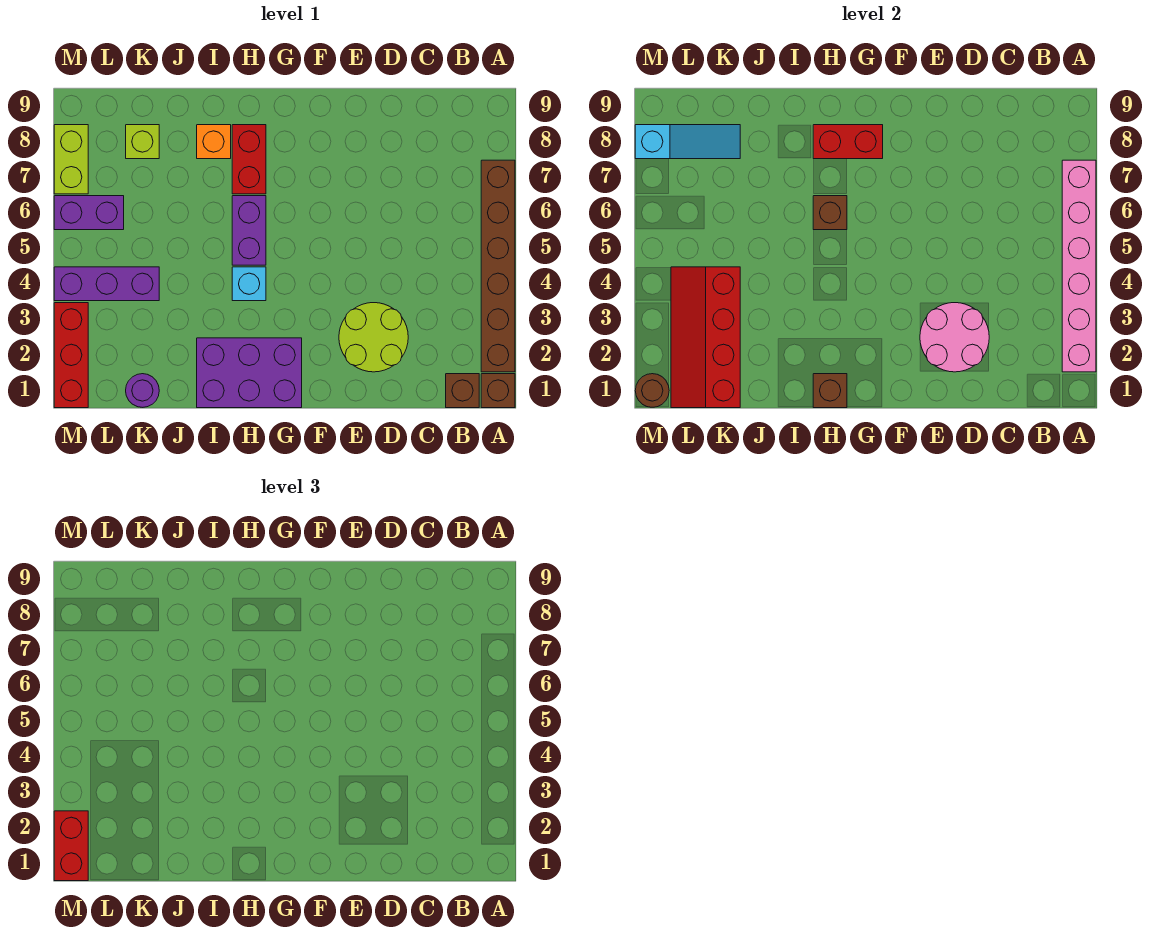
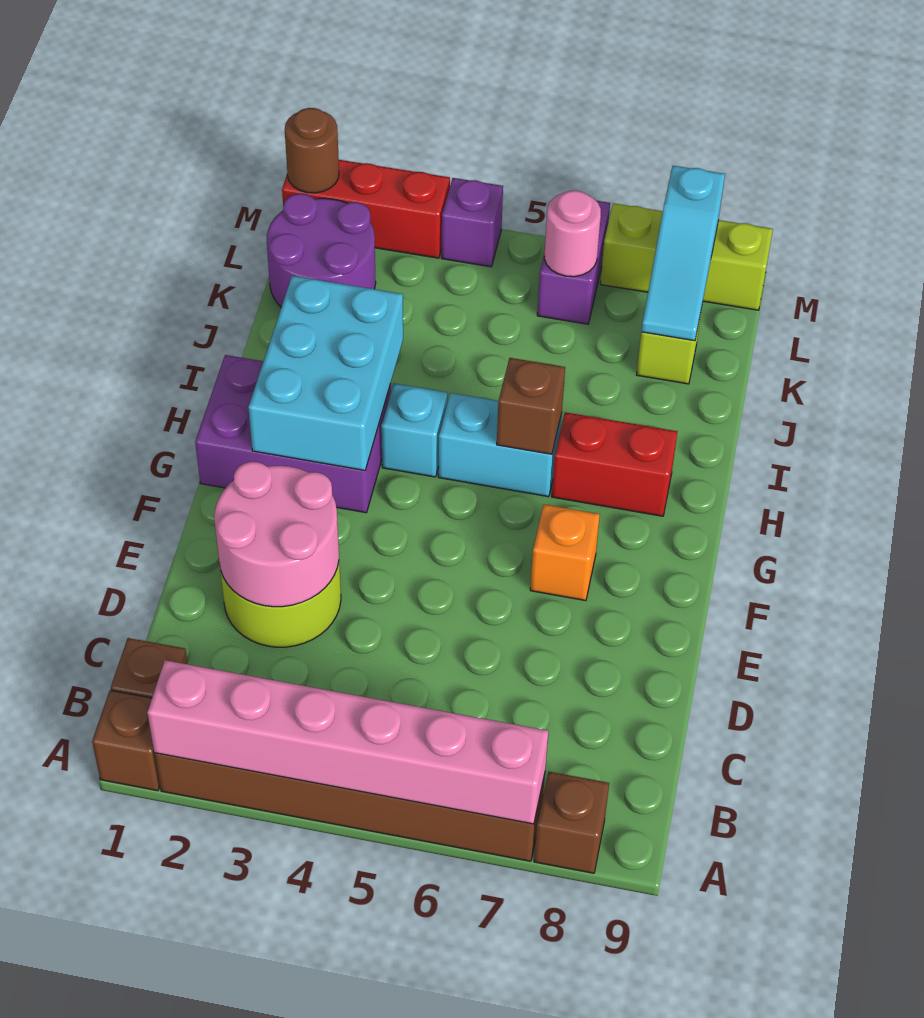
purple brick G1:I2 level 1 -> purple brick G1:H3 level 1
none -> cyan brick G2:I3 level 2
red brick G8:H8 level 2 -> none
brown brick H1 level 2 -> brown brick A8 level 1
purple brick H5:H6 level 1 -> cyan brick H5:H6 level 1
orange brick I8 level 1 -> orange brick F7 level 1
purple round brick K1 level 1 -> purple round brick K1:L2 level 1
red slope K1:L4 level 2 top K -> none
purple brick K4:M4 level 1 -> purple brick M4 level 1
none -> pink round brick L6 level 2
red brick M1:M2 level 3 -> none
lime brick M7:M8 level 1 -> lime brick M7:M9 level 1

